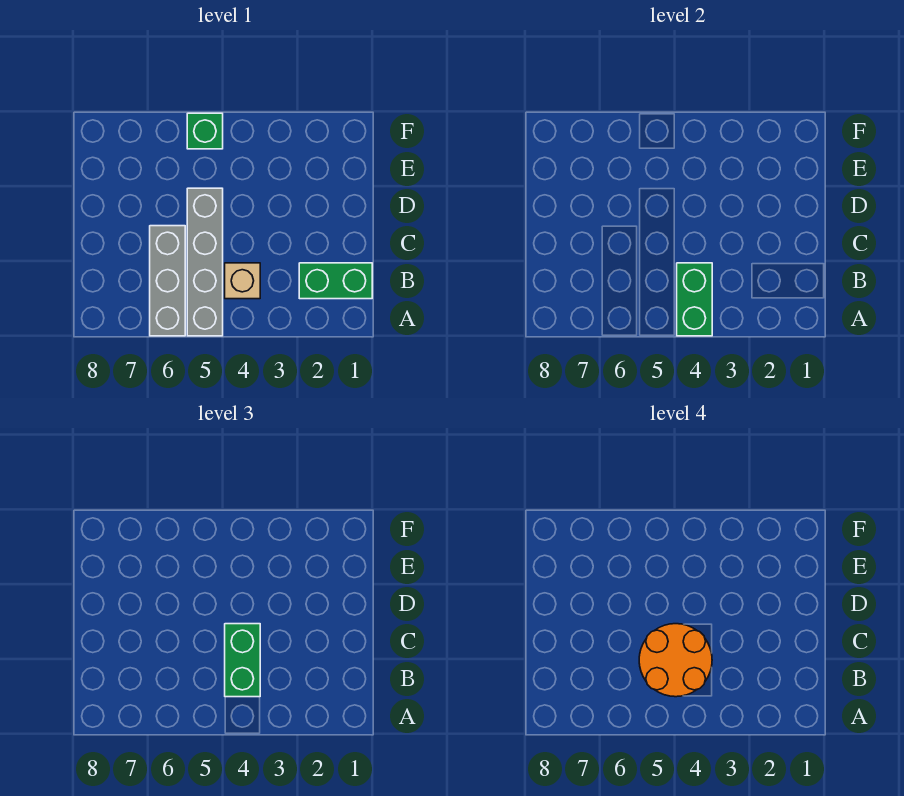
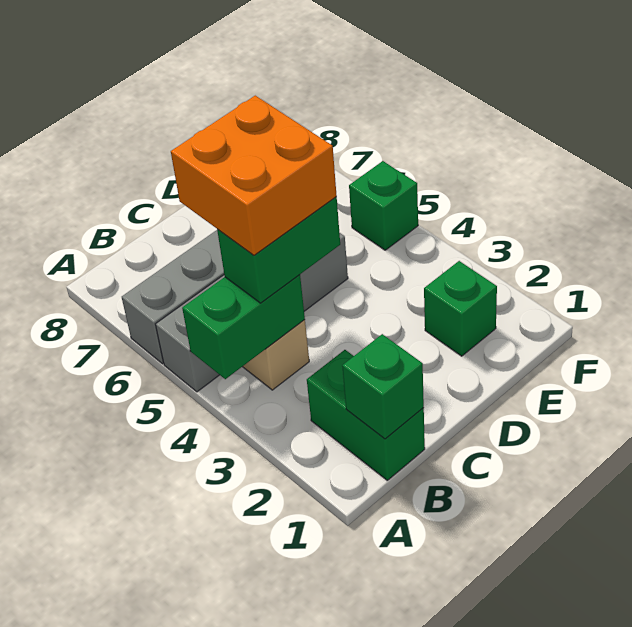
none -> green brick B1 level 2
orange round brick B4:C5 level 4 -> orange brick B4:C5 level 4
none -> green brick E2 level 1

